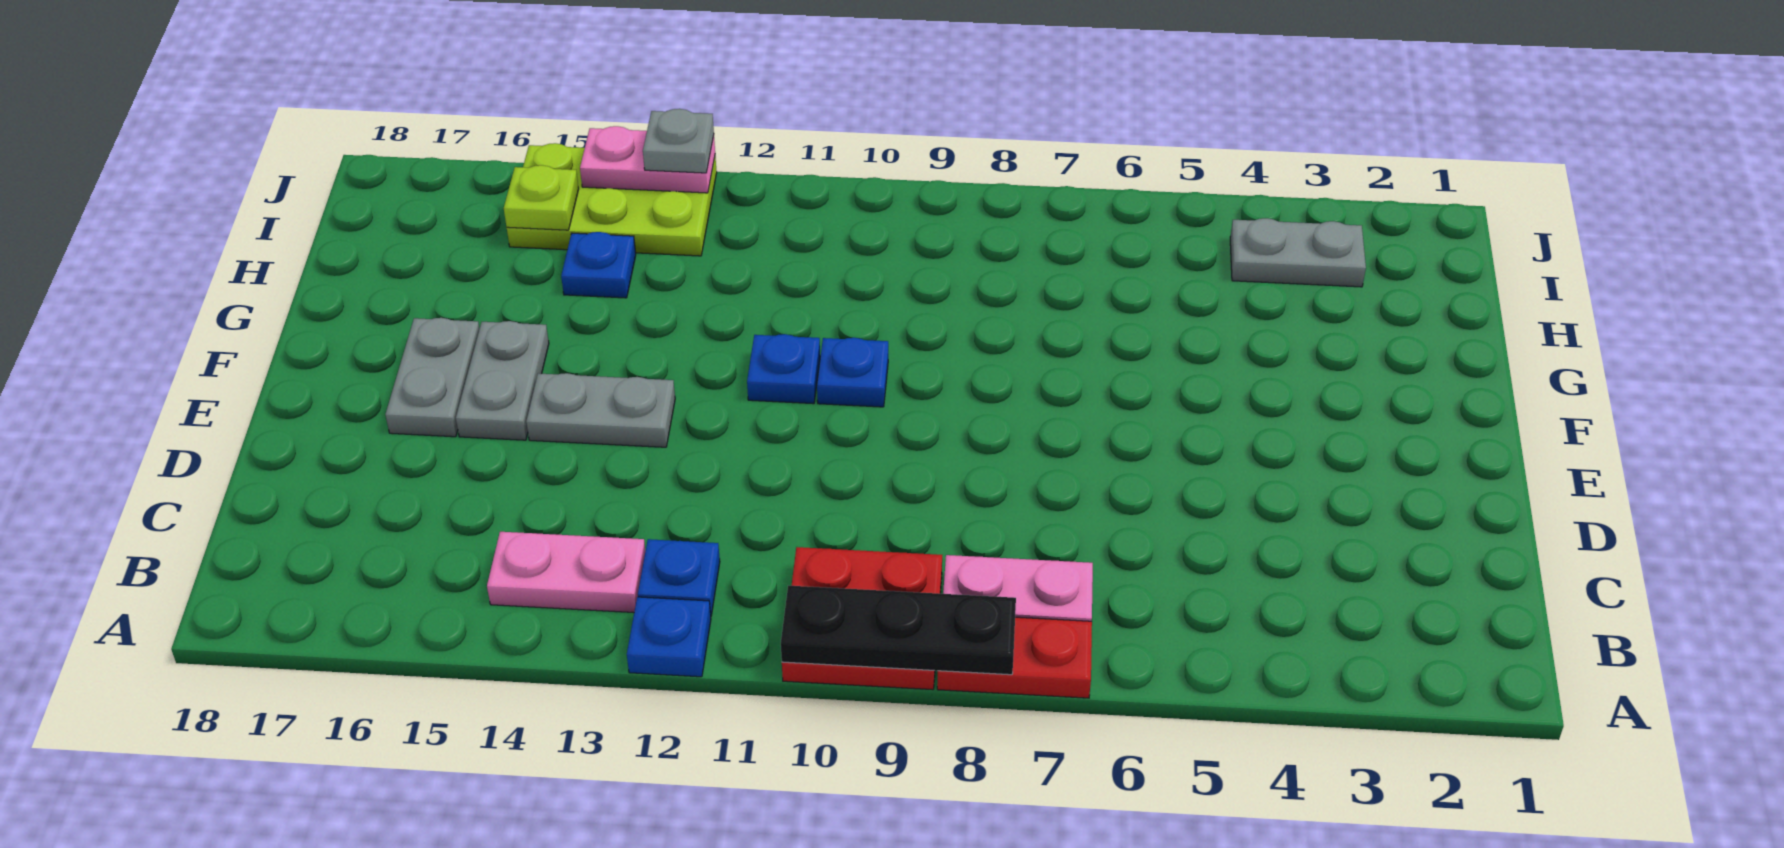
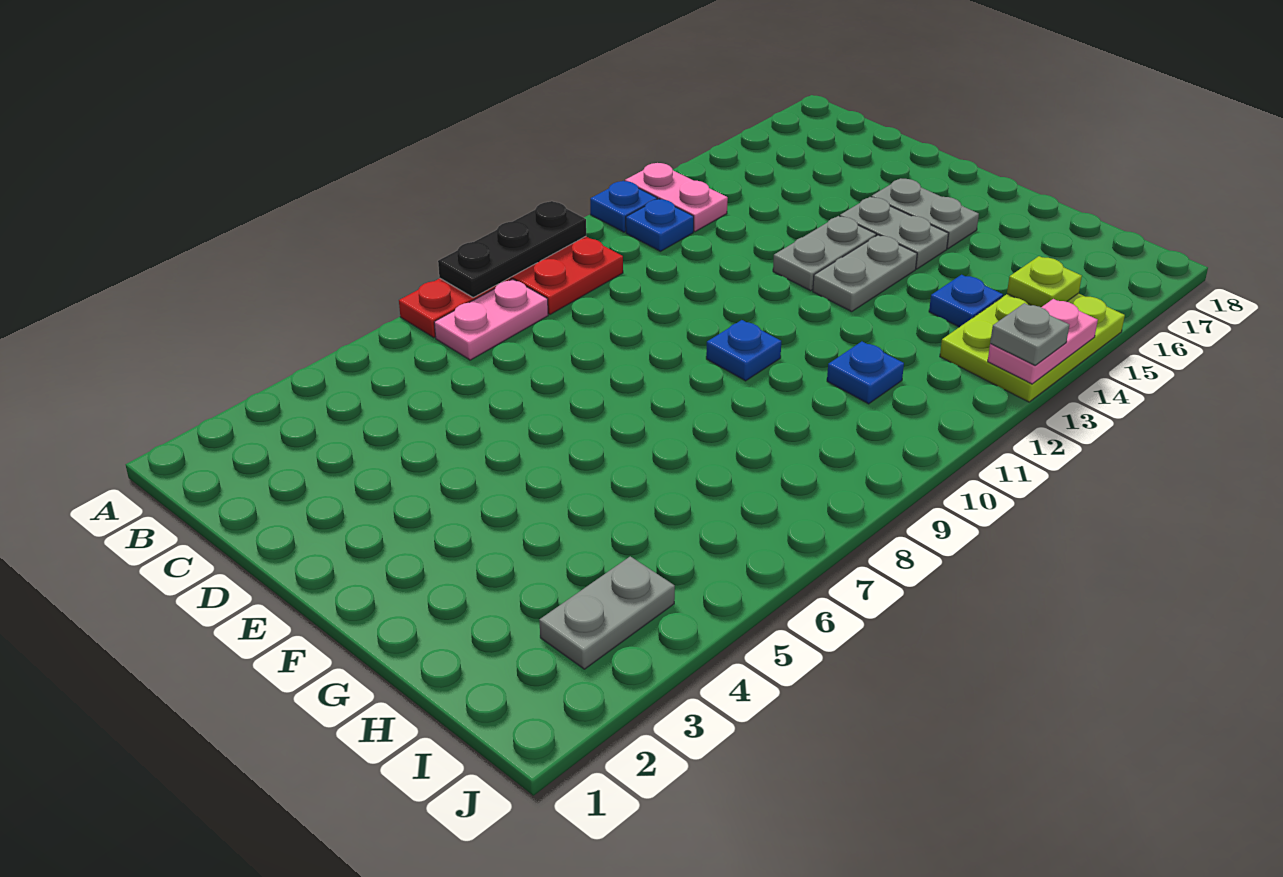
pink plate B13:B14 level 1 -> pink plate A13:B13 level 1
blue plate F11 level 1 -> blue plate H11 level 1
none -> grey plate F13:F14 level 1

